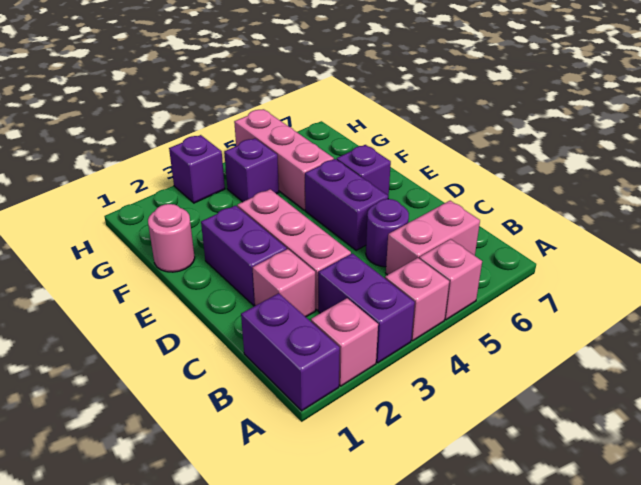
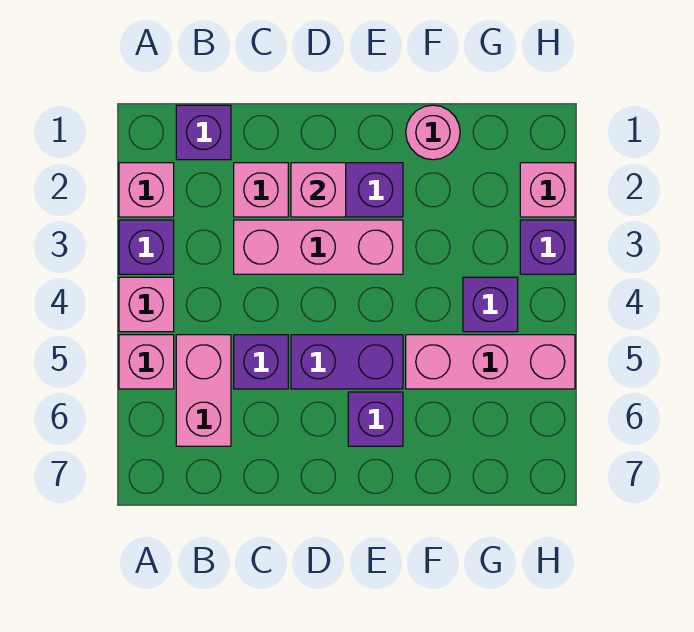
purple brick A1:B1 level 1 -> purple brick B1 level 1
purple brick A3:B3 level 1 -> purple brick A3 level 1
purple round brick C5 level 1 -> purple brick C5 level 1
none -> pink brick D2 level 2
none -> pink brick H2 level 1

